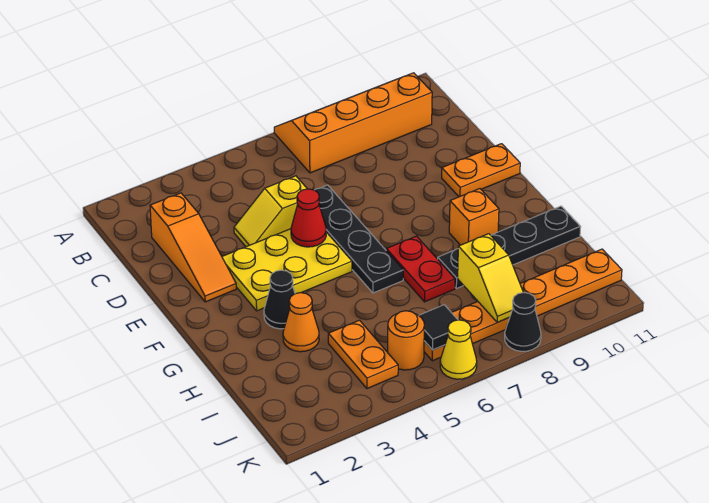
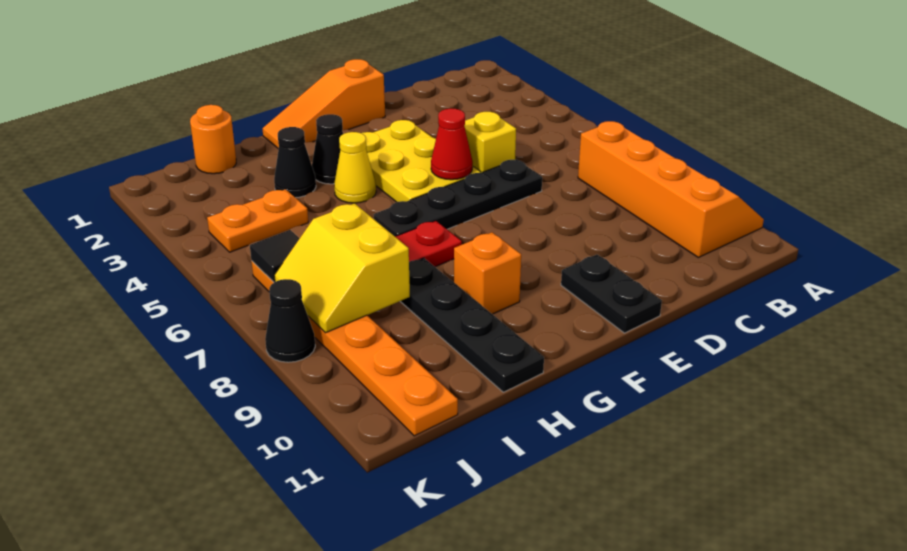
orange slope C2:E2 level 1 top C -> orange slope E1:G1 level 1 top E
orange plate E10:E11 level 1 -> black plate E10:E11 level 1
orange cone H3 level 1 -> black cone H3 level 1
yellow slope I8:J8 level 2 top I -> yellow slope I7:J8 level 2 top I
orange round brick J5 level 1 -> orange round brick I1 level 1
yellow cone K6 level 1 -> yellow cone G4 level 1

